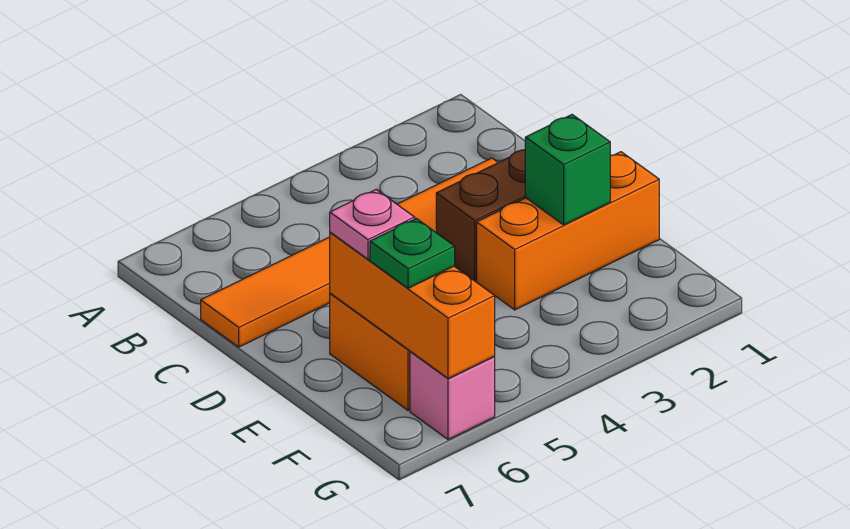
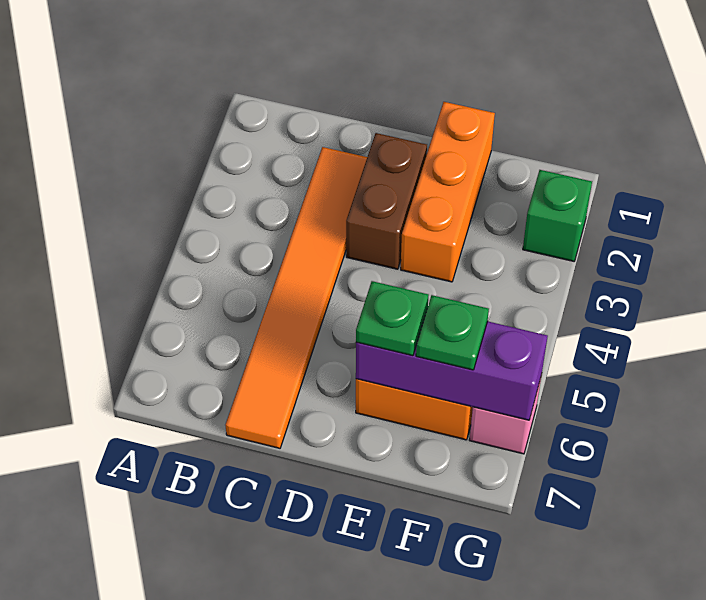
green brick E2 level 2 -> green brick G2 level 1
orange brick E6:G6 level 2 -> purple brick E6:G6 level 2
pink plate E6 level 3 -> green plate E6 level 3

